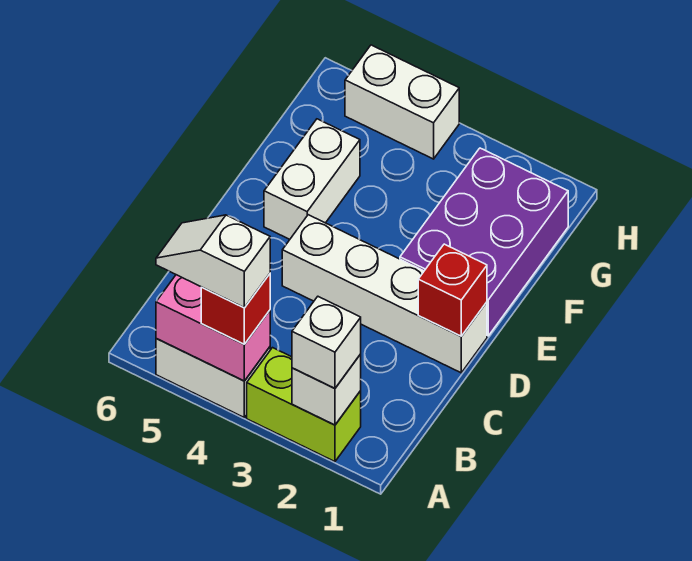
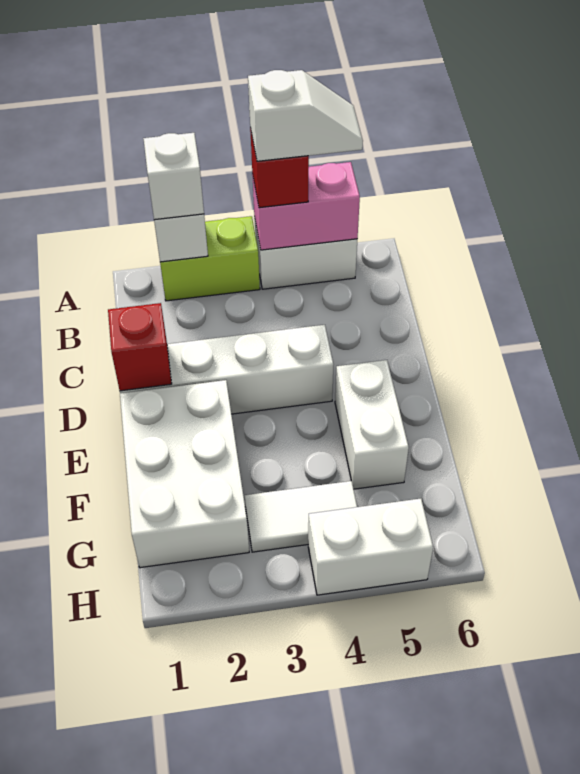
purple brick E1:G2 level 1 -> white brick E1:G2 level 1
none -> white tile G3:G4 level 1

